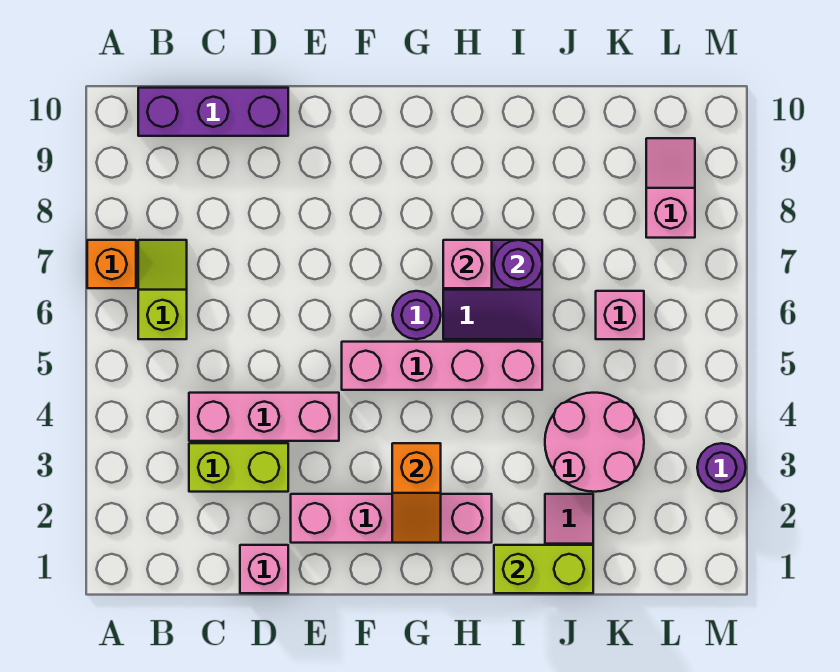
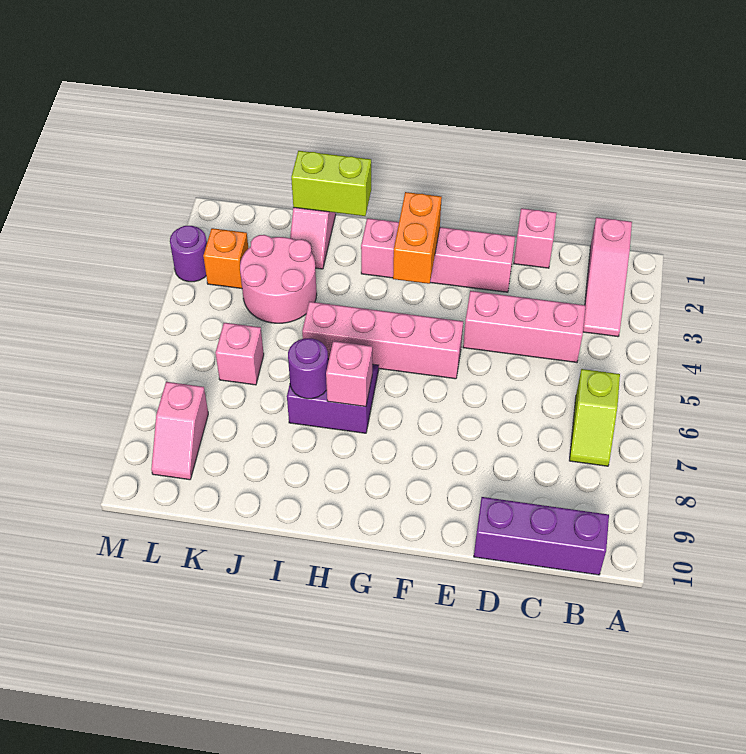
orange brick A7 level 1 -> orange brick L3 level 1
none -> pink slope B1:B3 level 1 top 1
lime brick C3:D3 level 1 -> none
orange slope G2:G3 level 2 top 3 -> orange brick G2:G3 level 2
purple round brick G6 level 1 -> none

